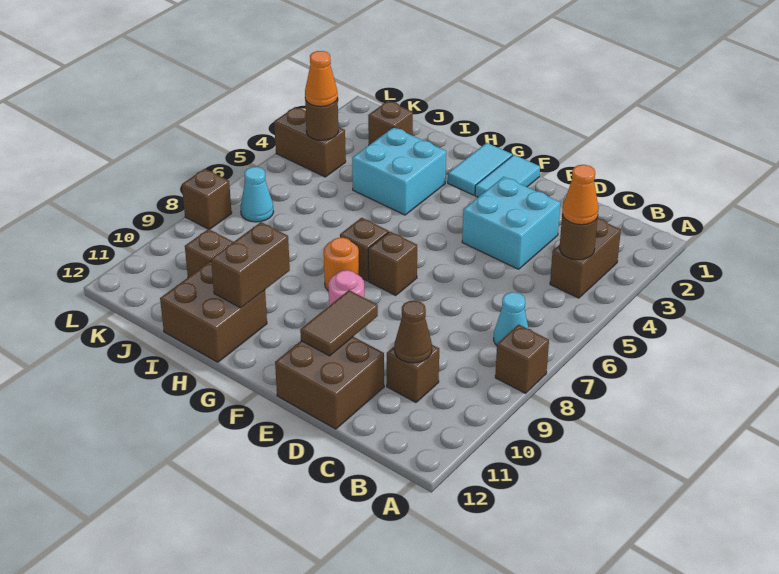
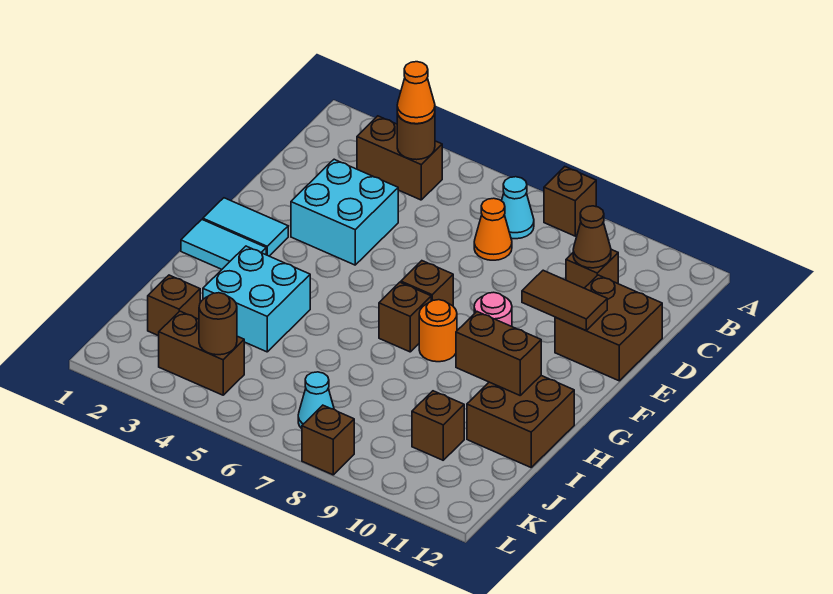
brown brick K4:L4 level 1 -> brown brick K3:K4 level 1
orange cone K4 level 3 -> orange cone C7 level 1

